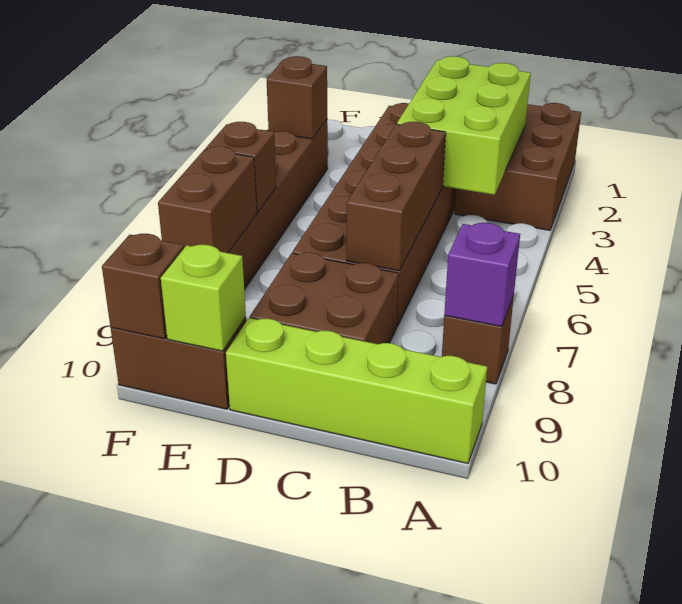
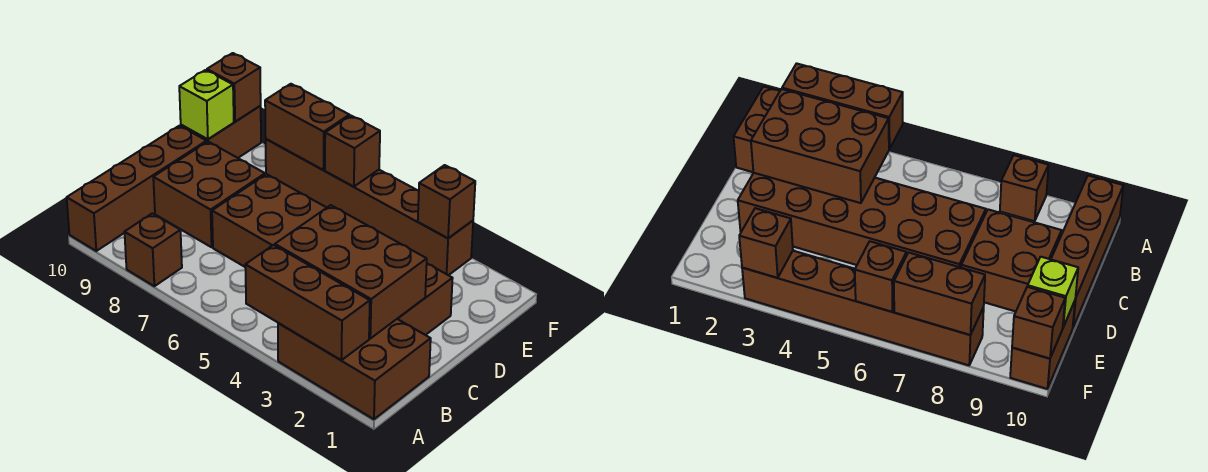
purple brick A8 level 2 -> none
lime brick A10:D10 level 1 -> brown brick A10:D10 level 1
lime brick B2:C4 level 2 -> brown brick B2:C4 level 2
brown brick C5:C7 level 2 -> brown brick A2:A4 level 2

